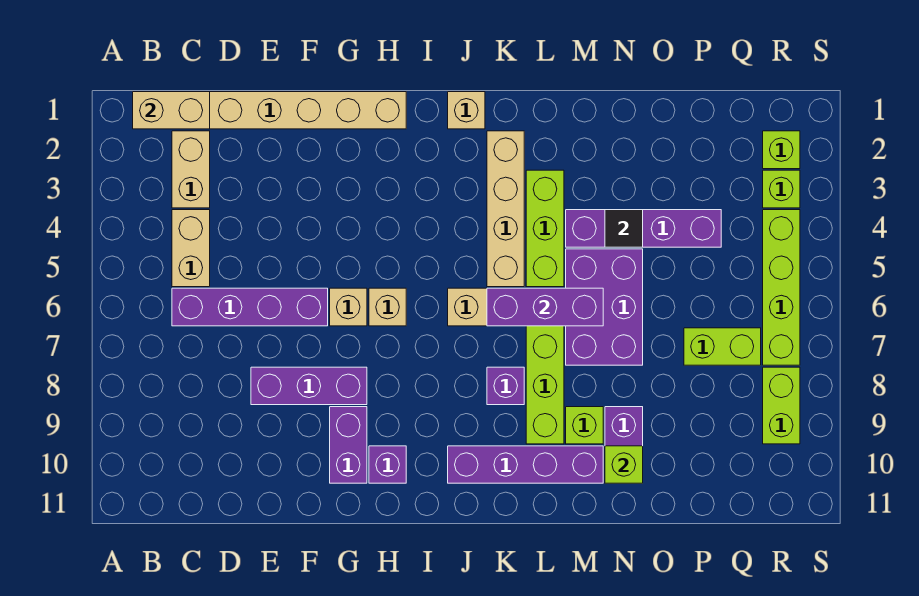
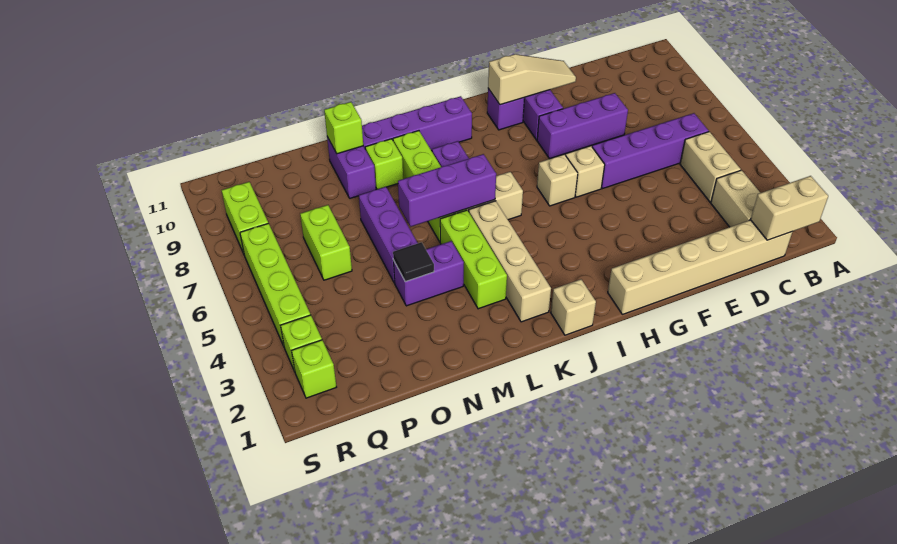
none -> tan slope F10:H10 level 2 top H
purple brick M4:P4 level 1 -> purple brick M4:N4 level 1
purple brick M5:N7 level 1 -> purple brick N5:N7 level 1
lime brick P7:Q7 level 1 -> lime brick P6:P7 level 1

